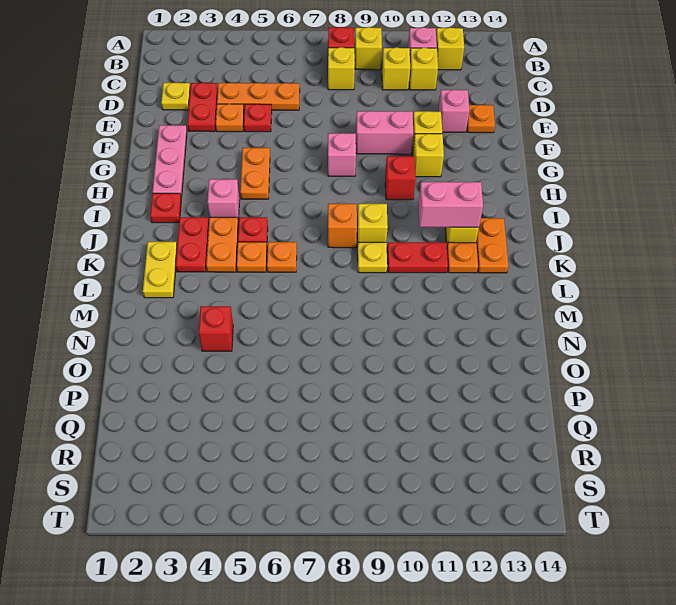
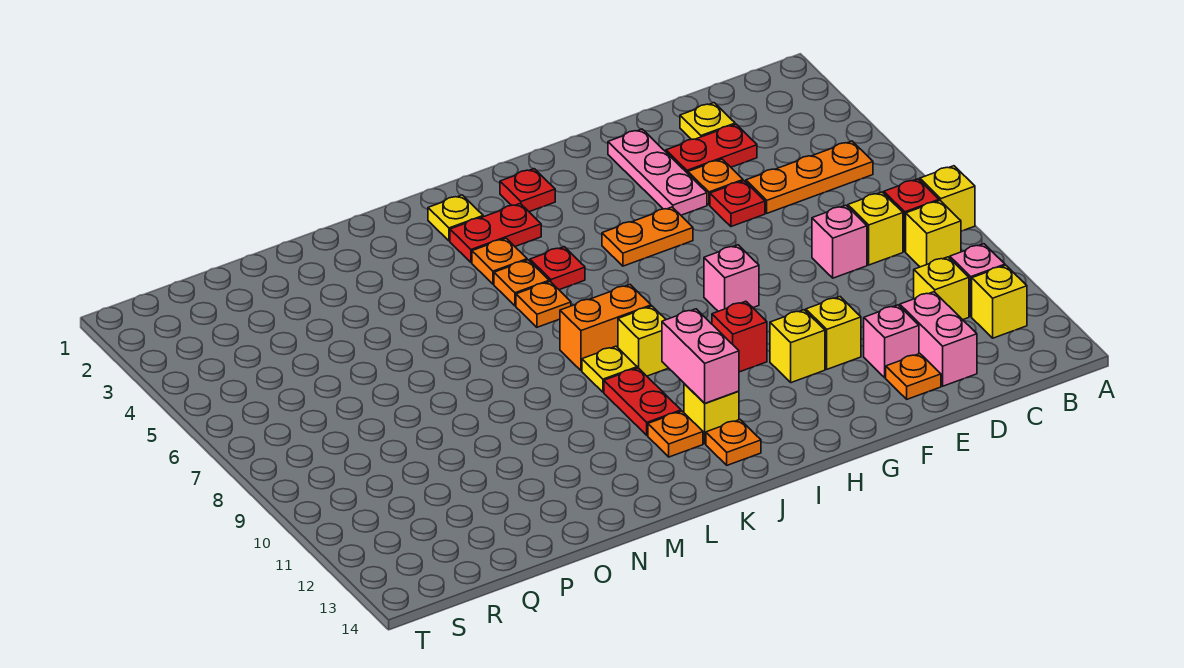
yellow brick C10 level 1 -> yellow brick A8 level 1
orange plate D4:D6 level 1 -> orange plate B5:D5 level 1
pink plate F2:H2 level 1 -> pink plate F2:F4 level 1
pink brick F9:F10 level 1 -> pink brick D12:D13 level 1
pink brick I4 level 1 -> pink brick D8 level 1
orange plate J4:K4 level 1 -> orange plate K4 level 1
orange brick J8 level 1 -> orange brick J8:K8 level 1
orange plate J13:K13 level 1 -> orange plate J13 level 1
yellow plate K2:L2 level 1 -> yellow plate K2 level 1
red brick N4 level 1 -> none

